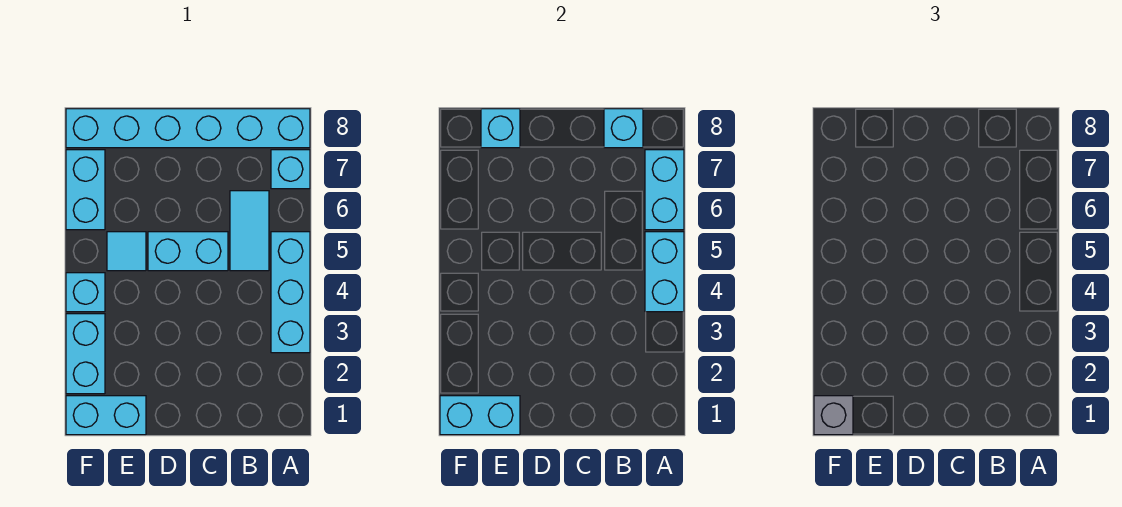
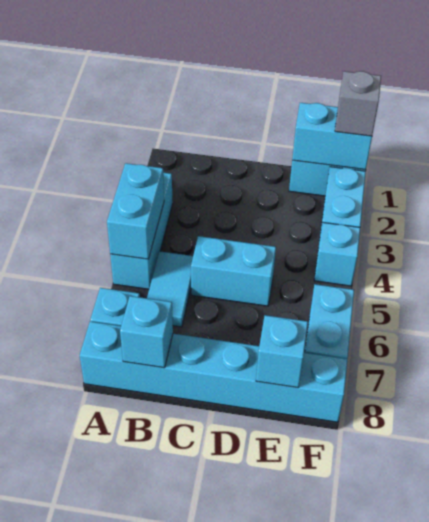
cyan brick A6:A7 level 2 -> none
cyan tile E5 level 1 -> none

